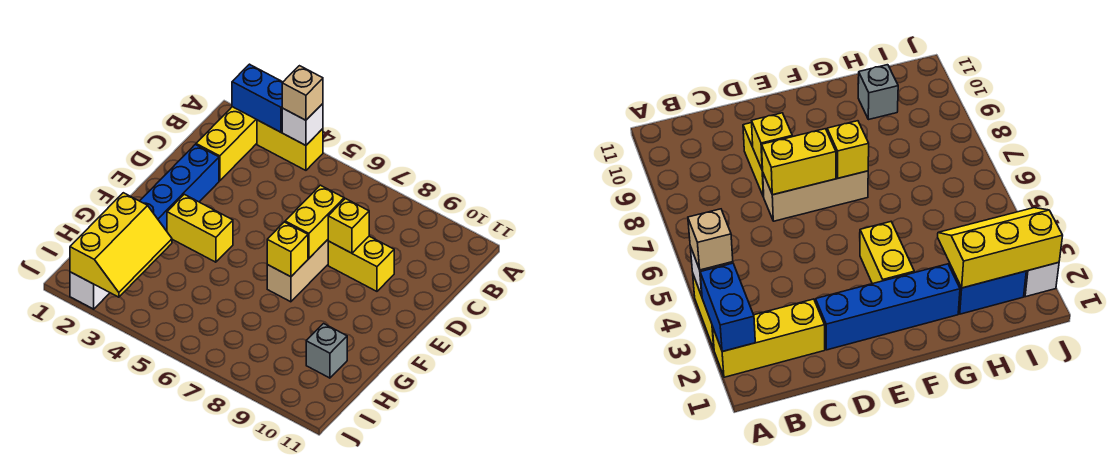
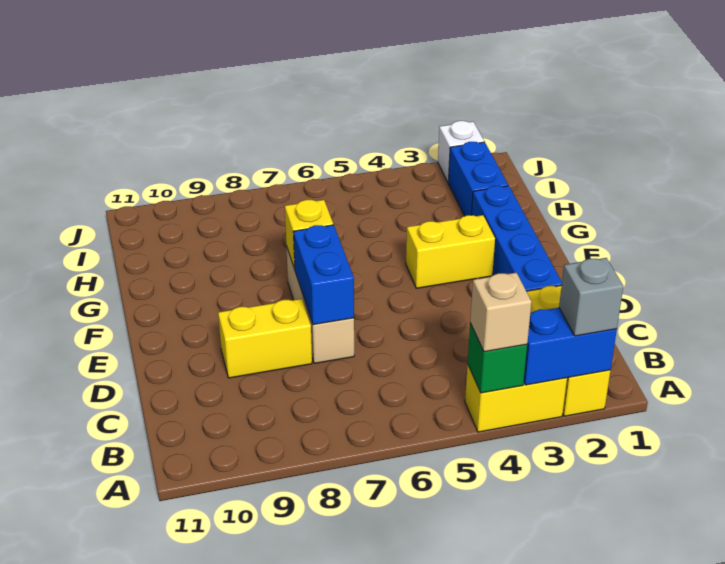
white brick A4 level 2 -> green brick A4 level 2
yellow brick D7:E7 level 2 -> blue brick D7:E7 level 2
yellow brick D8 level 2 -> none
yellow slope H2:J3 level 2 top 2 -> none
grey brick H10 level 1 -> grey brick A2 level 3

